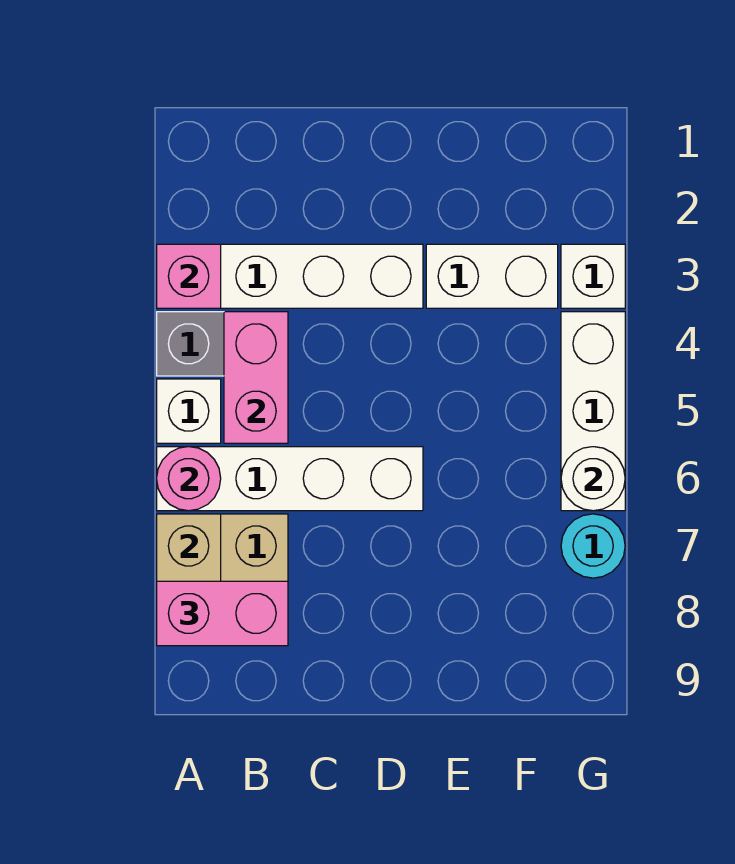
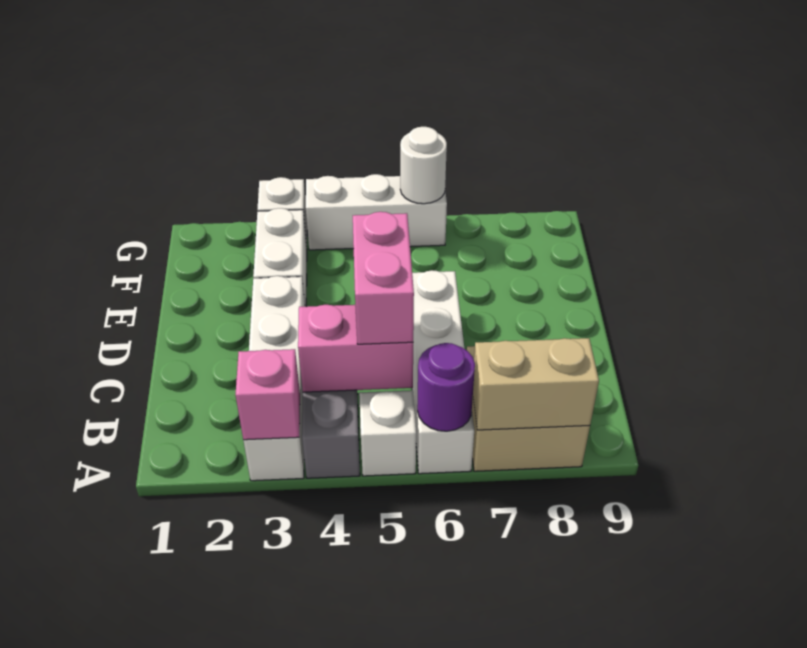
pink round brick A6 level 2 -> purple round brick A6 level 2
pink brick A8:B8 level 3 -> pink brick B5:C5 level 3
cyan round brick G7 level 1 -> none

